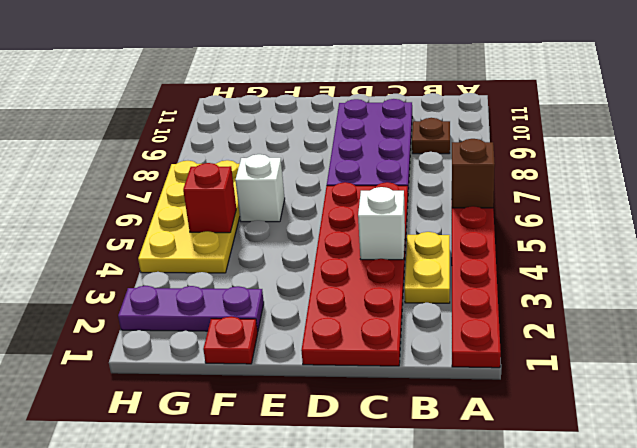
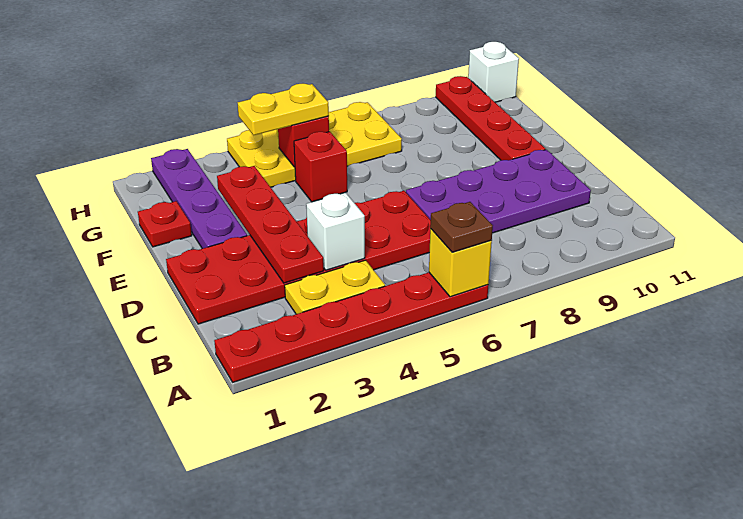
brown brick A6 level 2 -> yellow brick A6 level 2
brown plate B9 level 1 -> brown plate A6 level 3
none -> red plate C3:F3 level 2
none -> red plate E10:H10 level 1
purple plate F2:H2 level 1 -> purple plate E2:H2 level 1
none -> red brick F5 level 1
white brick F6 level 1 -> white brick H11 level 1
none -> yellow plate G4:G5 level 3

